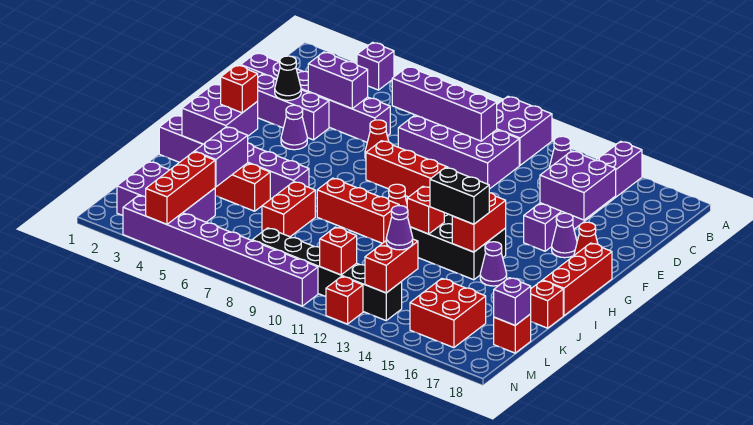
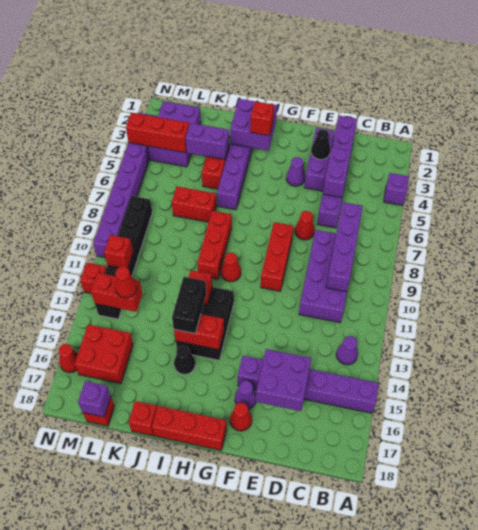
purple brick A10:B11 level 1 -> none
purple cone I15 level 1 -> black cone I15 level 1
purple cone L13 level 3 -> red cone L13 level 3
none -> red cone N16 level 1

